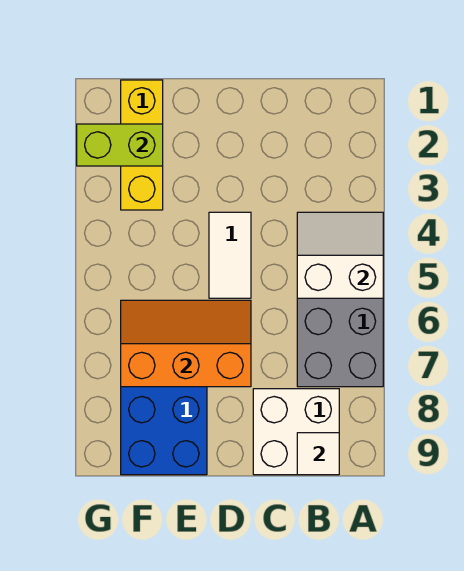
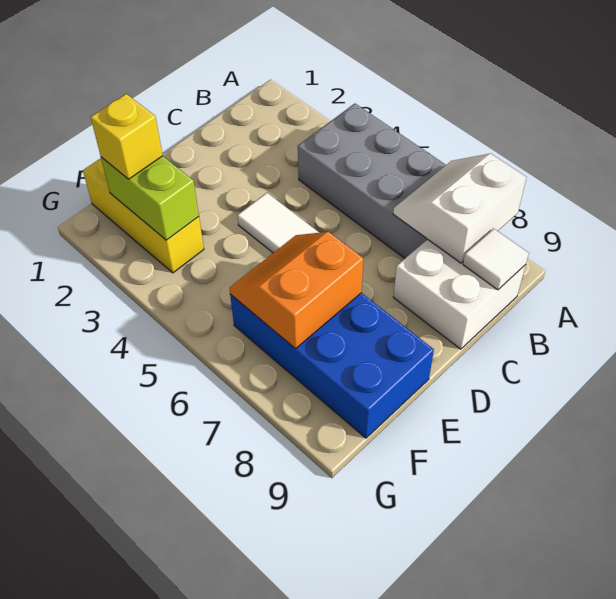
white slope A4:B5 level 2 top 5 -> white slope A7:B8 level 2 top 8
orange slope D6:F7 level 2 top 7 -> orange slope E6:F7 level 2 top 7
lime brick F2:G2 level 2 -> lime brick F2:F3 level 2
none -> yellow brick F2 level 3

